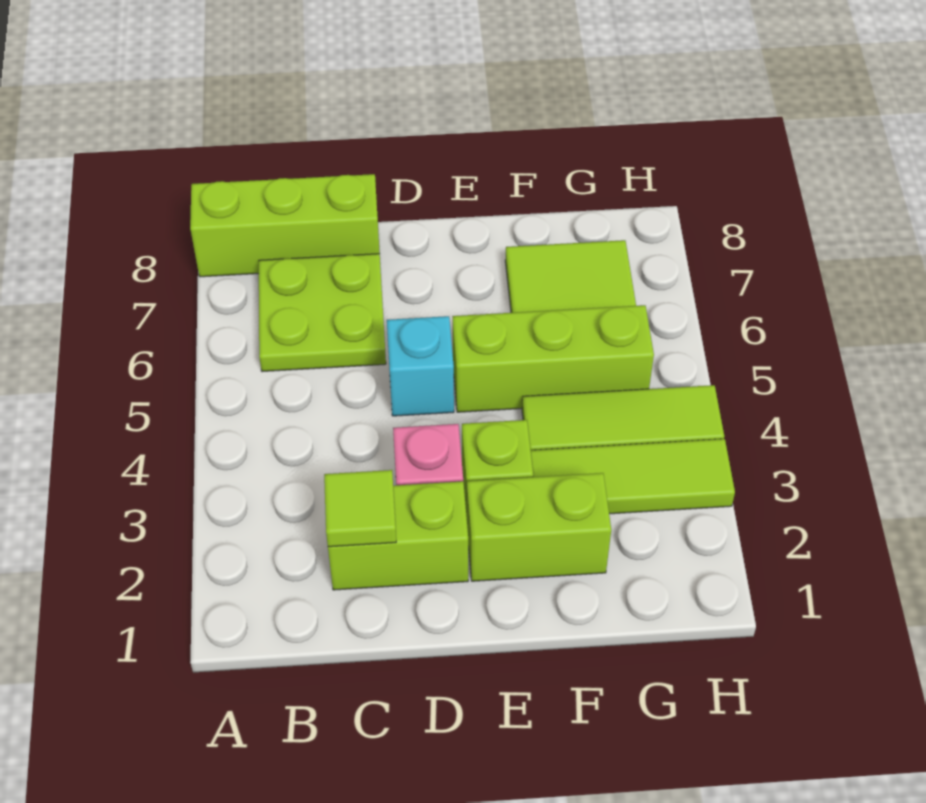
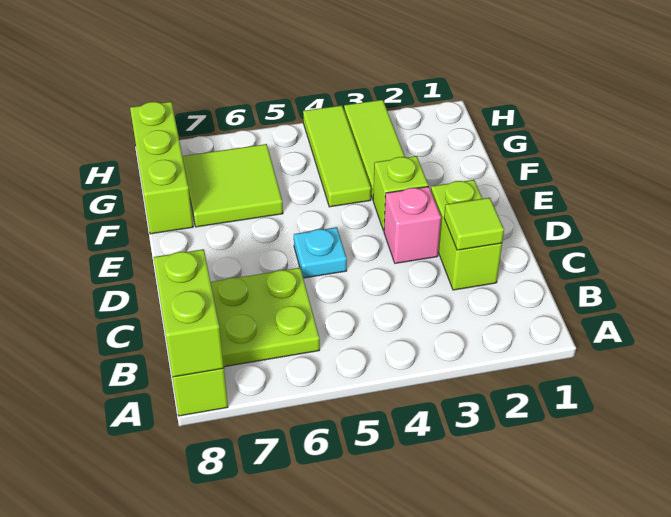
cyan brick D5 level 1 -> cyan plate D5 level 1
lime brick E2:F2 level 1 -> lime brick A8:B8 level 2
lime brick E5:G5 level 1 -> lime brick F8:H8 level 1

